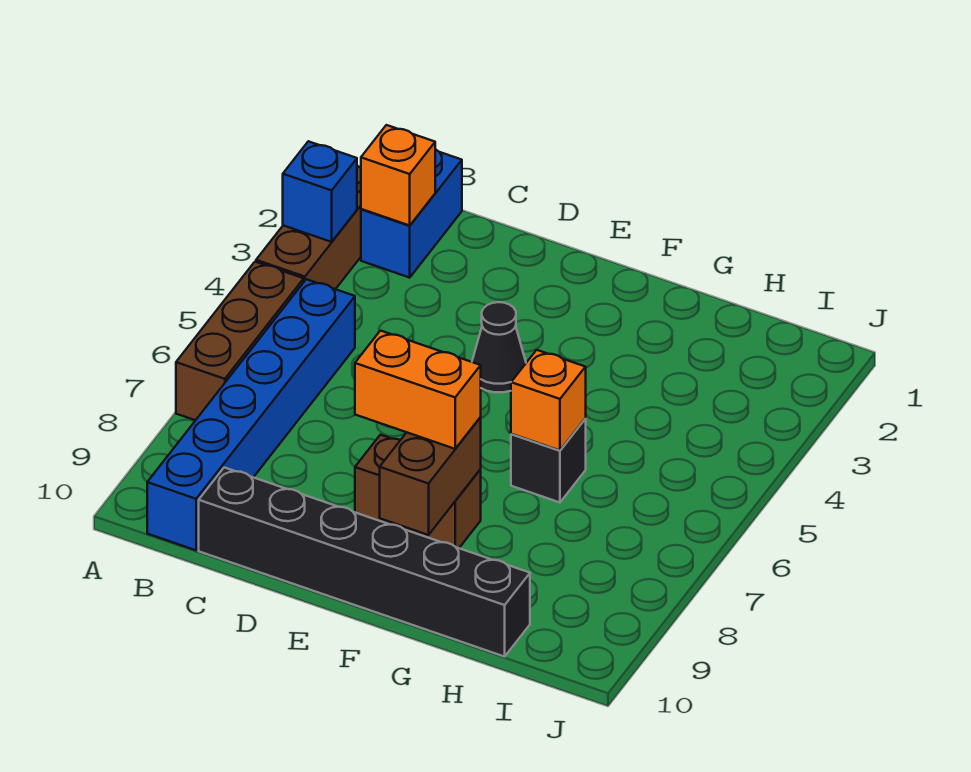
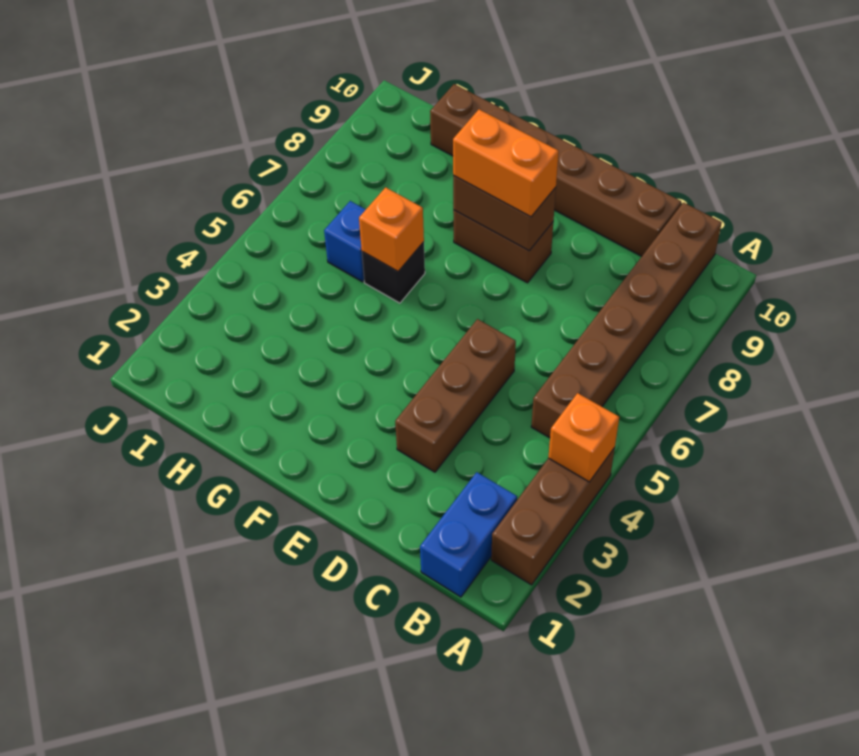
blue brick A3 level 2 -> blue brick H6 level 1
brown brick A5:A7 level 1 -> brown brick D3:D5 level 1
orange brick B2 level 2 -> orange brick A4 level 2
blue brick B5:B10 level 1 -> brown brick B5:B10 level 1
black brick C10:H10 level 1 -> brown brick C10:H10 level 1
black cone E4 level 1 -> none
brown brick F8:F9 level 2 -> brown brick E8:F8 level 2

